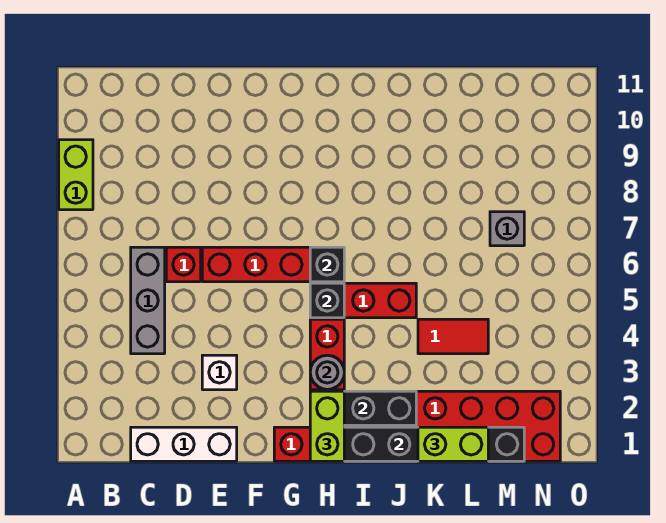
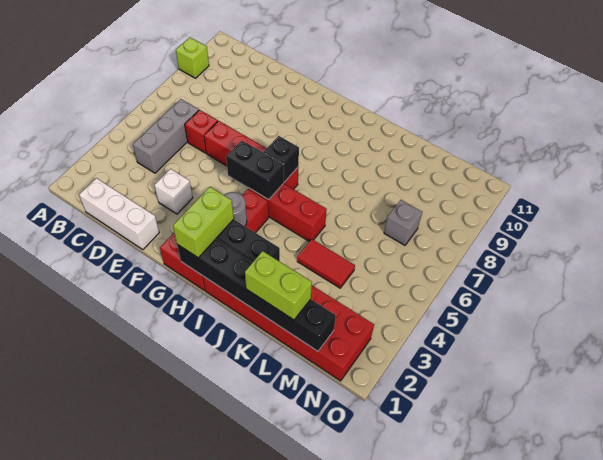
lime brick A8:A9 level 1 -> lime brick A9 level 1
black brick H5 level 2 -> black brick G5:H5 level 2

